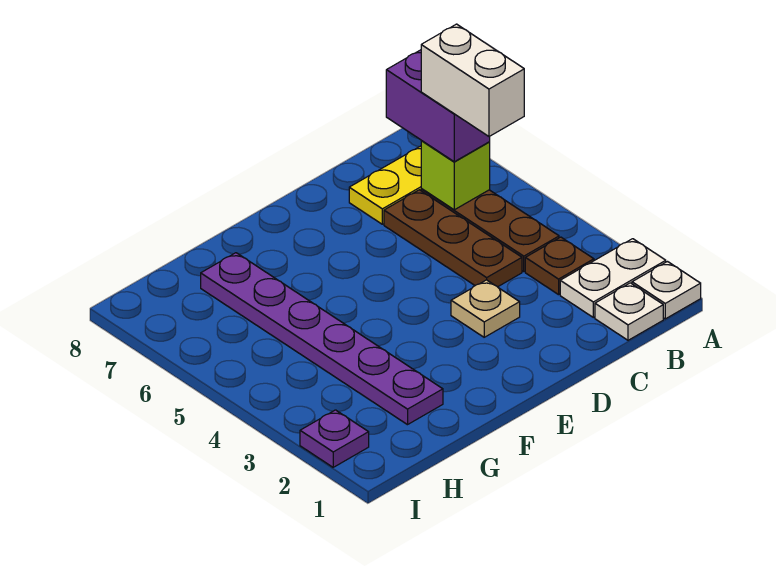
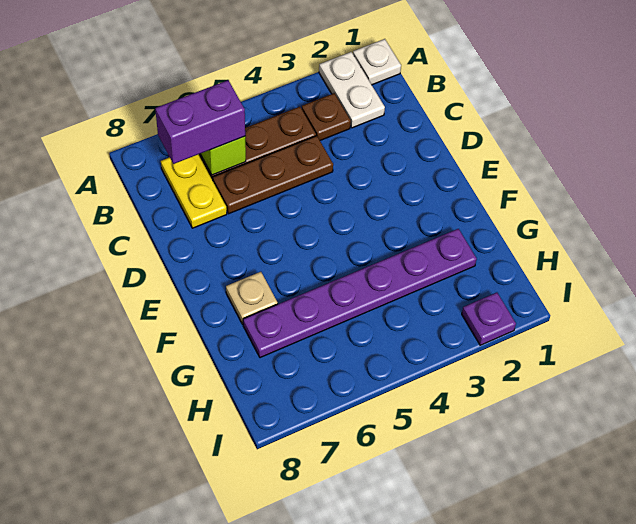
white plate B1 level 1 -> none
white brick B5:B6 level 4 -> none
tan plate D3 level 1 -> tan plate F7 level 1

